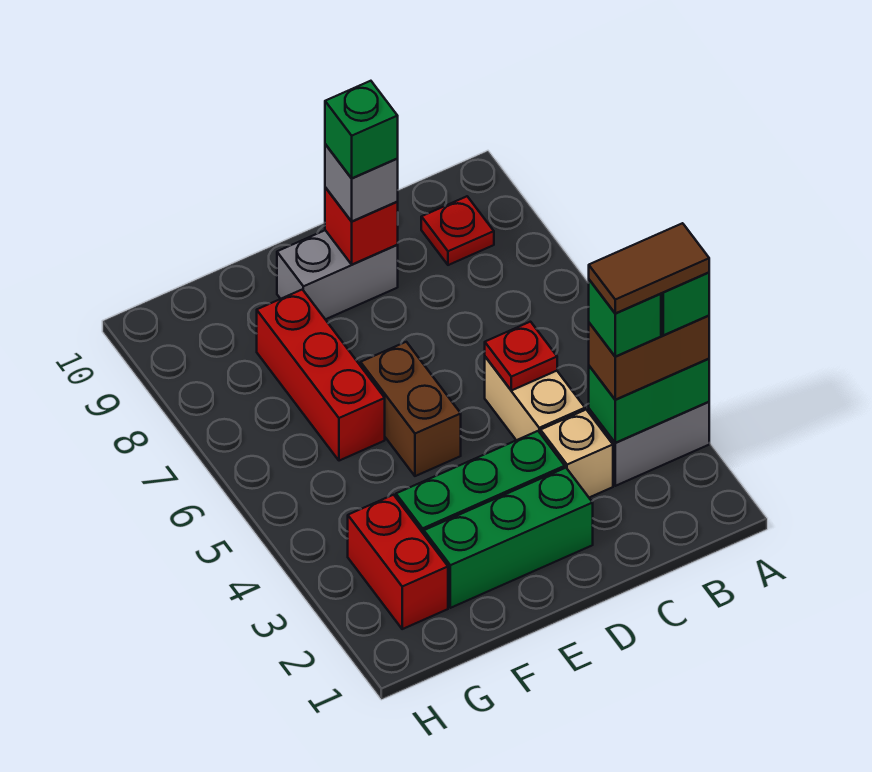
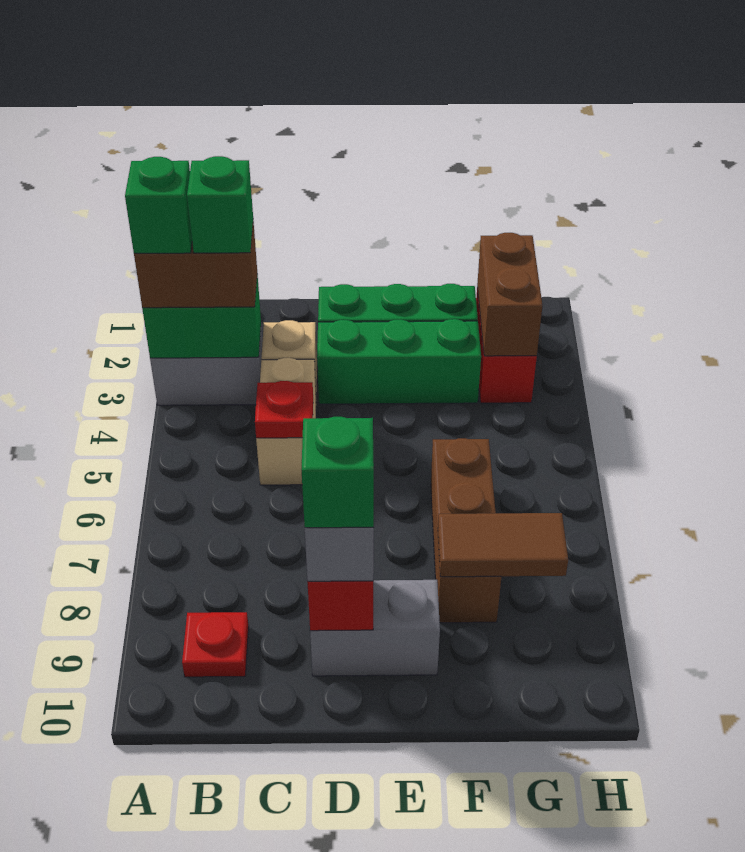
brown tile A3:B3 level 5 -> brown tile F8:G8 level 2
brown brick E5:E6 level 1 -> brown brick G2:G3 level 2
red brick F6:F8 level 1 -> brown brick F6:F8 level 1

